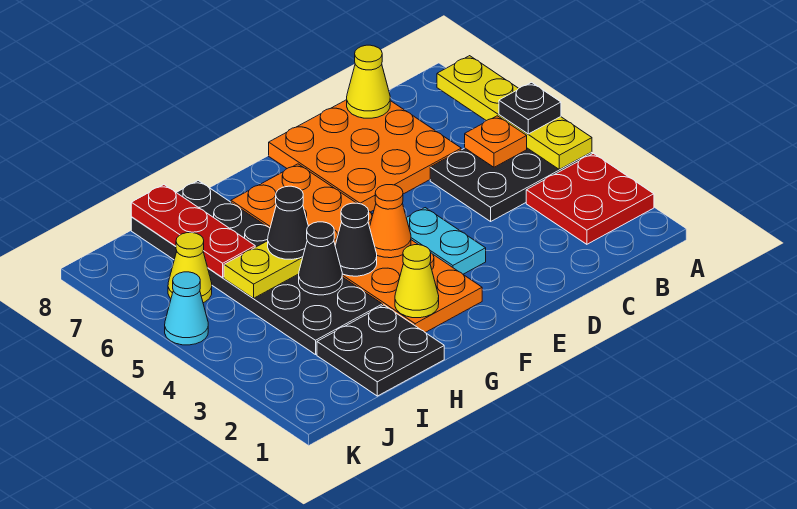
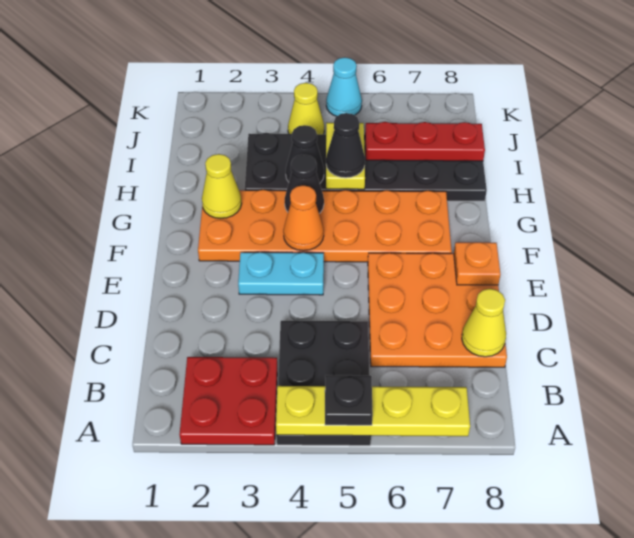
orange plate B5 level 2 -> orange plate E8 level 2
black plate H1:I2 level 1 -> none
yellow cone J6 level 1 -> yellow cone J4 level 1

